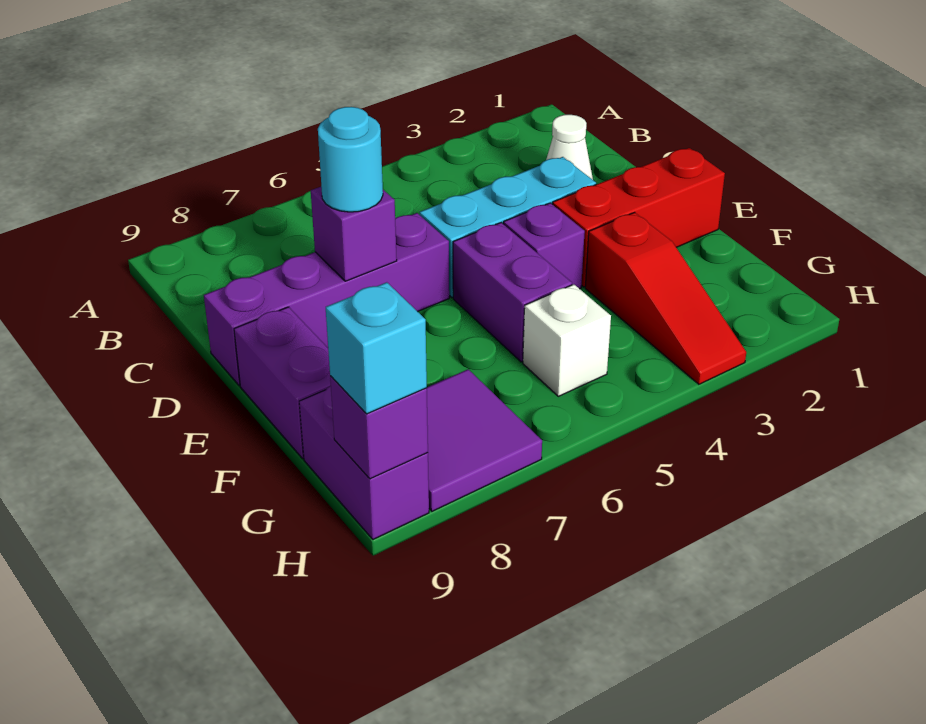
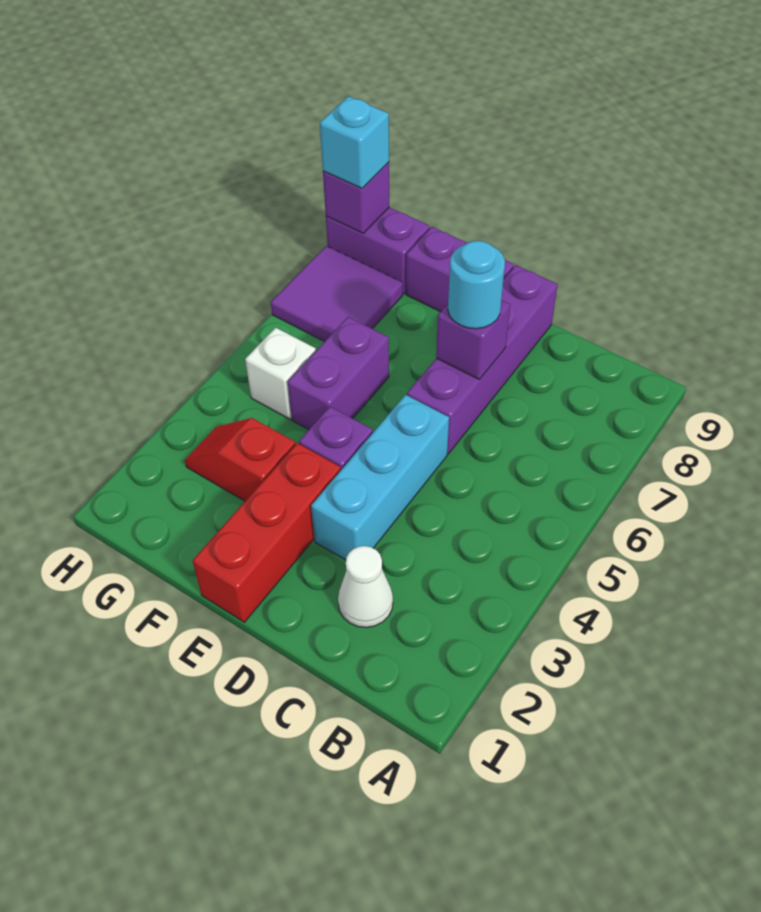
purple brick E5:F5 level 1 -> purple brick F5:F6 level 1
red slope F3:H3 level 1 top F -> red slope F3:G3 level 1 top F

